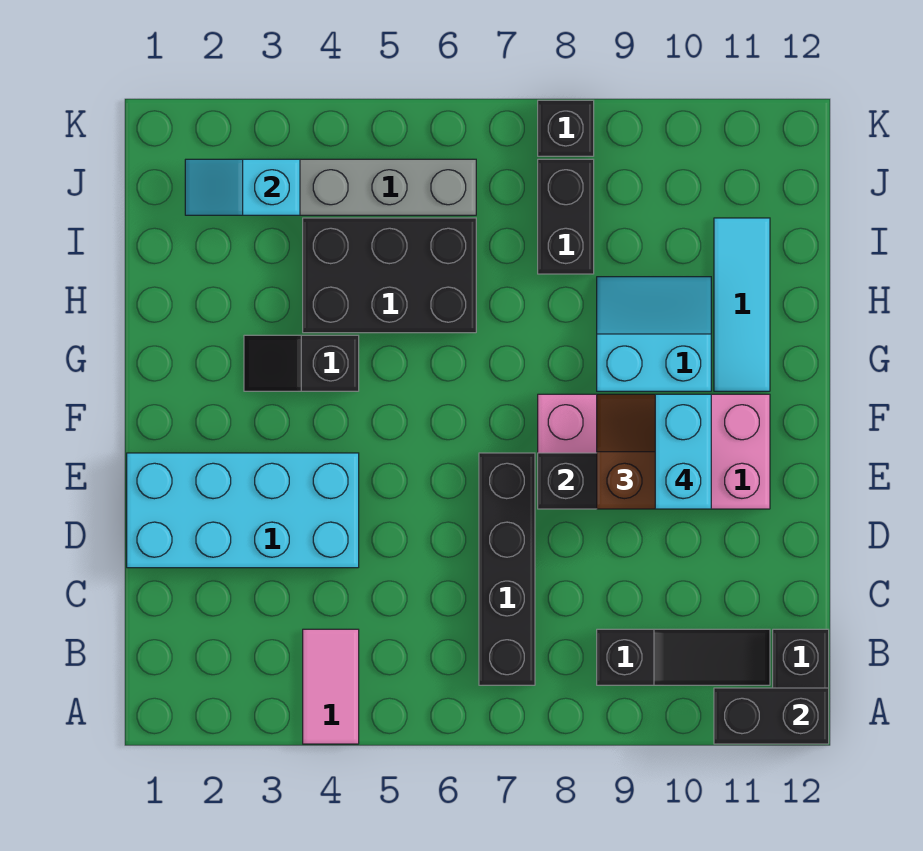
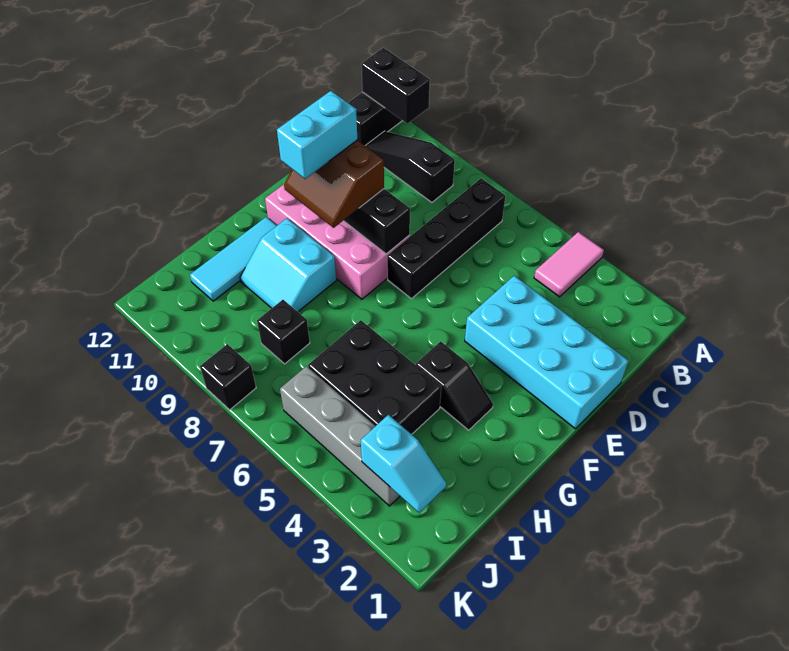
black brick I8:J8 level 1 -> black brick I8 level 1

